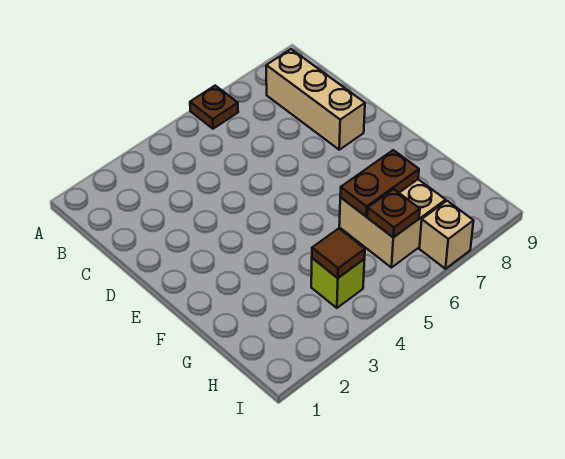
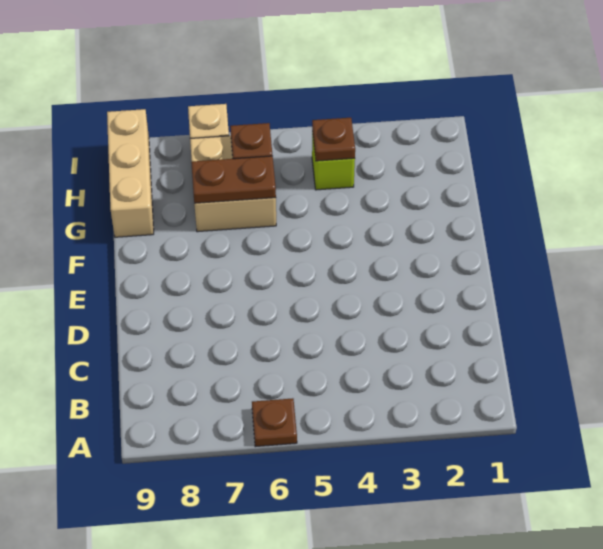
tan brick B8:D8 level 1 -> tan brick G9:I9 level 1
brown tile H4 level 2 -> brown plate H4 level 2

